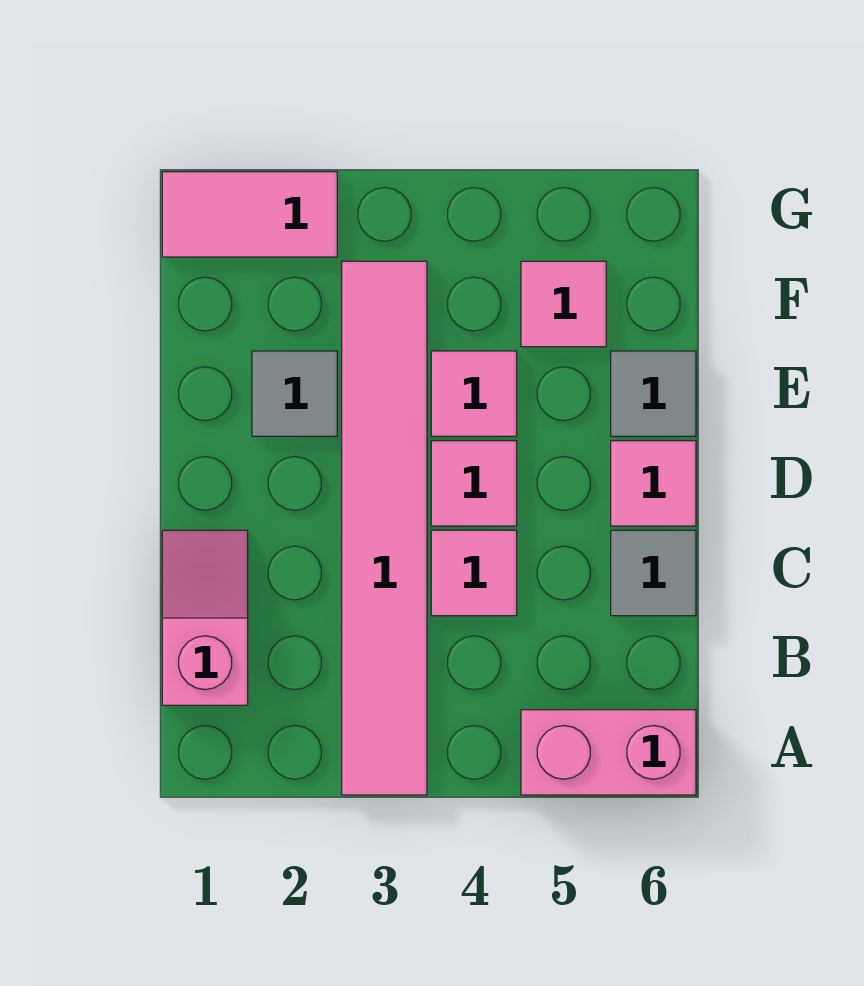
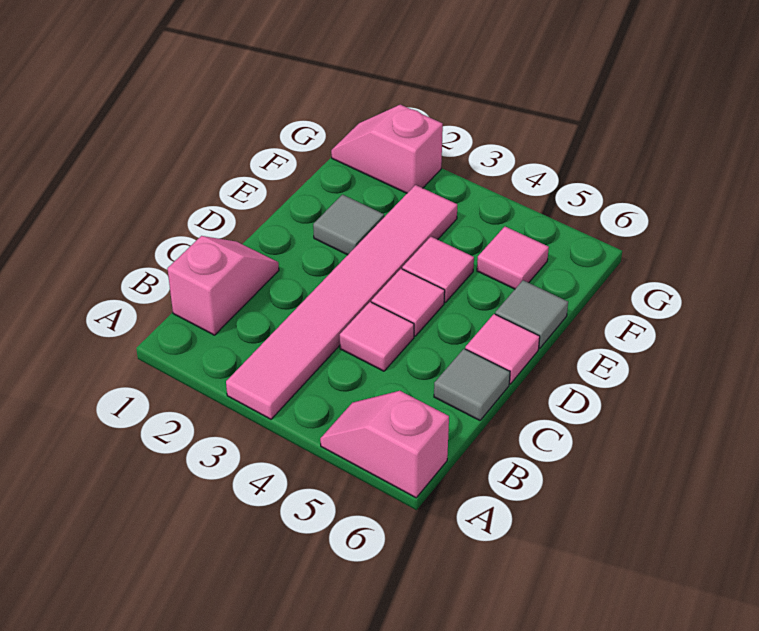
pink brick A5:A6 level 1 -> pink slope A5:A6 level 1 top 6
pink tile G1:G2 level 1 -> pink slope G1:G2 level 1 top 2

